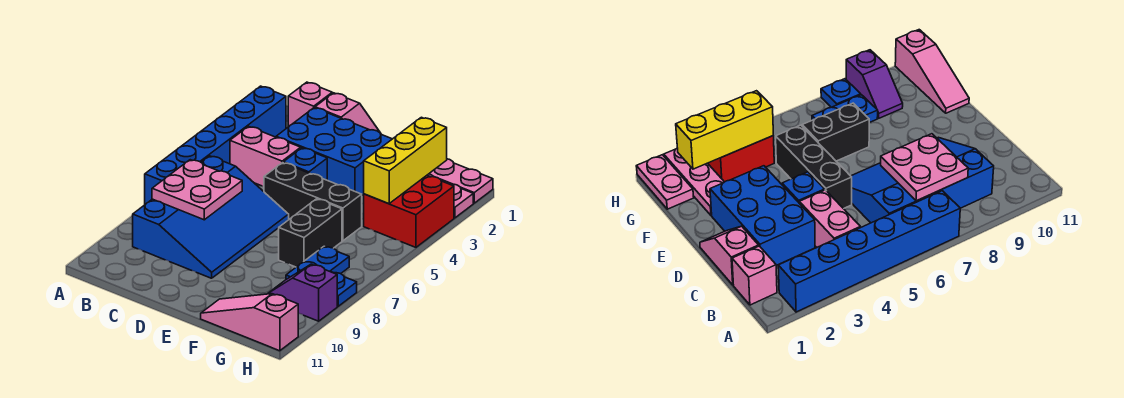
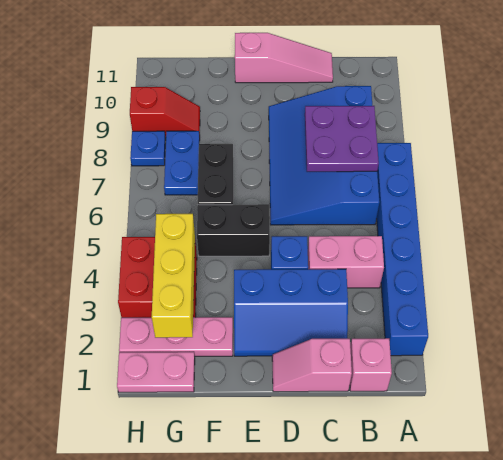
pink plate B7:C8 level 2 -> purple plate B7:C8 level 2
blue brick C2:E3 level 1 -> blue slope C2:E3 level 1 top 3
black brick D5:F5 level 1 -> black brick E5:F5 level 1
pink slope F11:H11 level 1 top H -> pink slope C11:E11 level 1 top E
purple slope G9:H9 level 1 top H -> red slope G9:H9 level 1 top H

